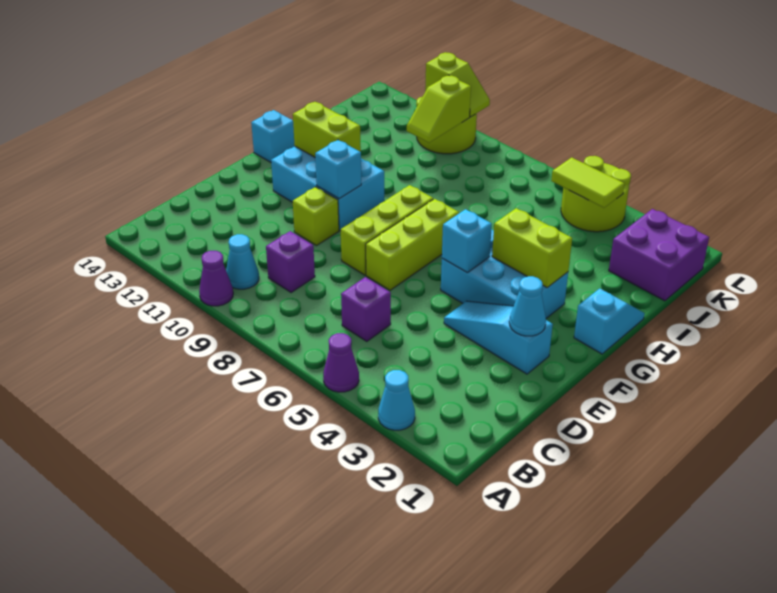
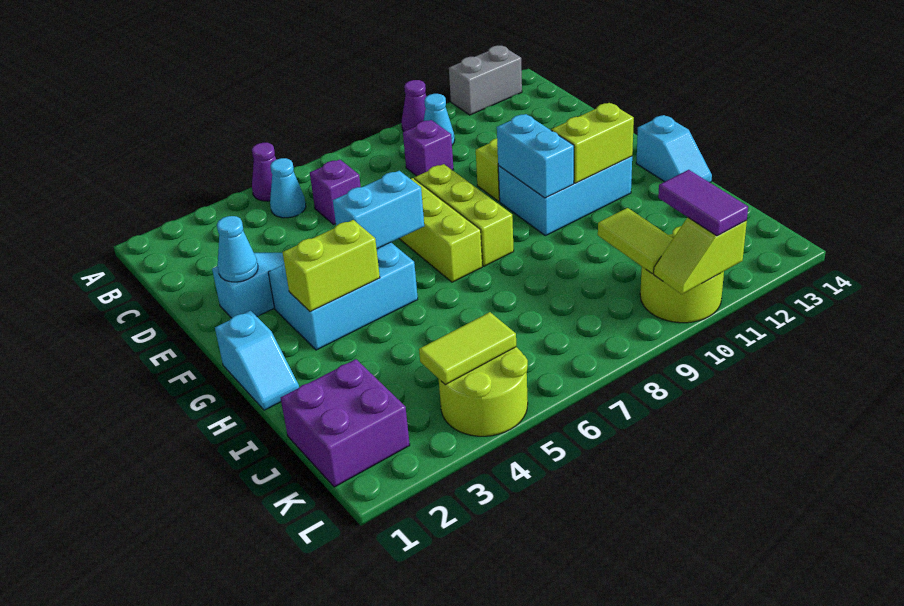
cyan cone A3 level 1 -> cyan cone B5 level 1
none -> grey brick A12:A13 level 1
cyan brick F5 level 2 -> cyan brick F5:F6 level 2
cyan brick F10 level 2 -> cyan brick F10:G10 level 2
lime slope J10:K10 level 2 top K -> lime tile J10:K10 level 2
none -> purple tile K11:L11 level 3

